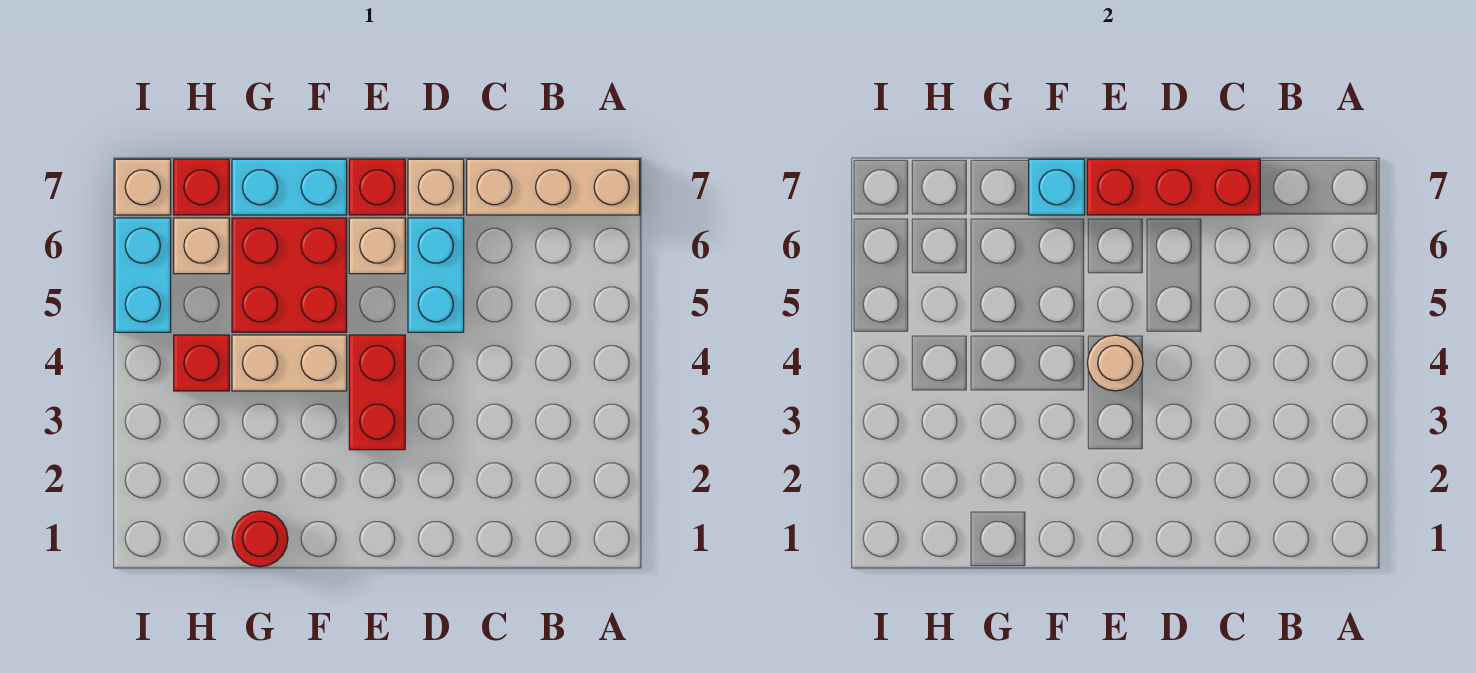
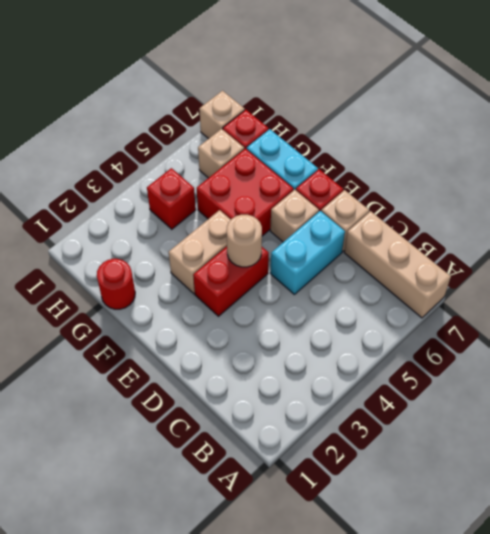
red brick C7:E7 level 2 -> none
tan brick F4:G4 level 1 -> tan brick F3:F4 level 1
cyan brick F7 level 2 -> none
cyan brick I5:I6 level 1 -> none

